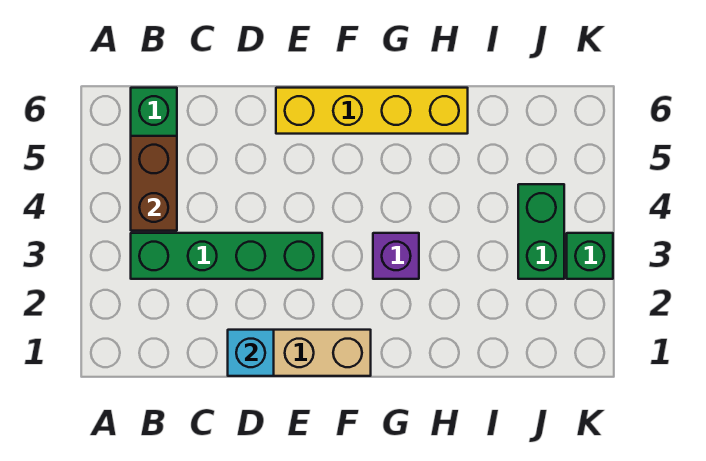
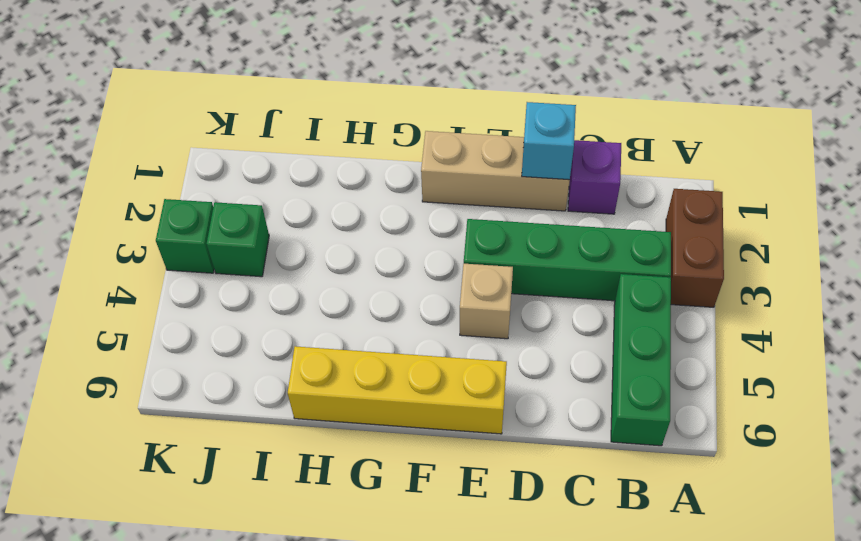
brown brick B4:B5 level 2 -> brown brick A2:A3 level 1
none -> tan brick E4 level 1
purple brick G3 level 1 -> purple brick C1 level 1
green brick J3:J4 level 1 -> green brick J3 level 1

